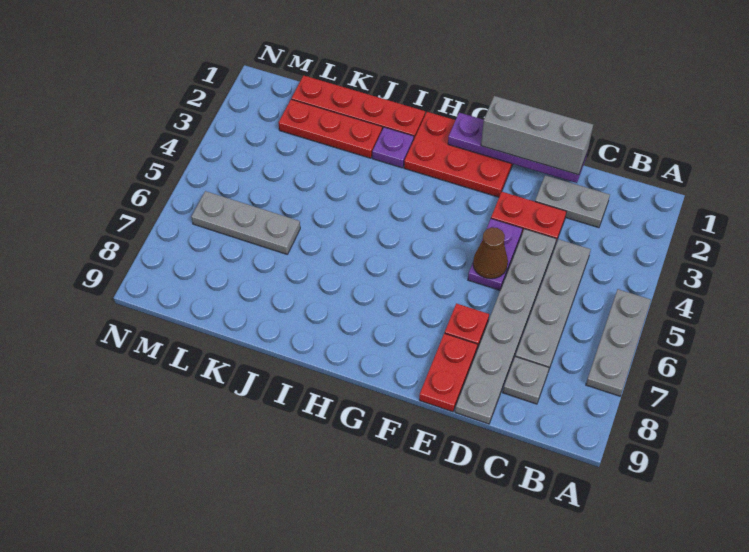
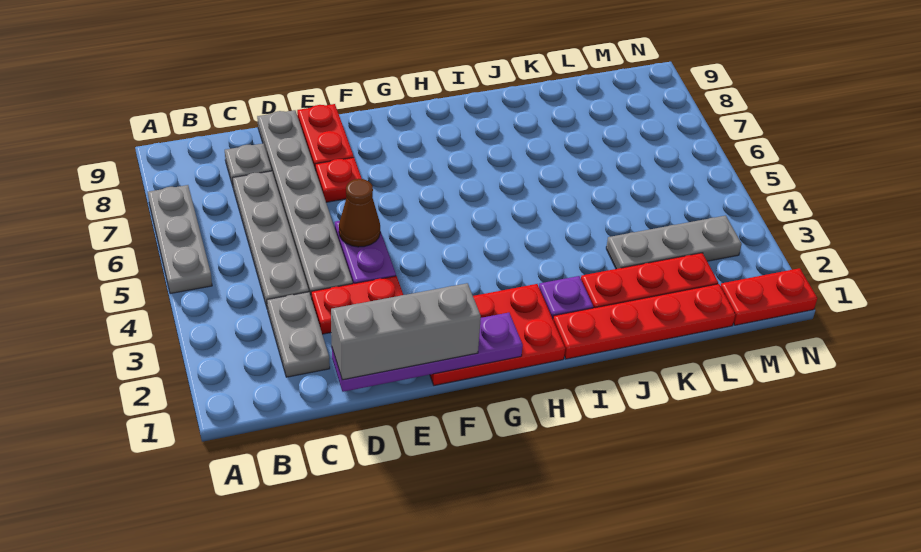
grey plate C2:D2 level 1 -> grey plate C2:C3 level 1
grey plate K6:M6 level 1 -> grey plate K3:M3 level 1
none -> red plate M1:N1 level 1

